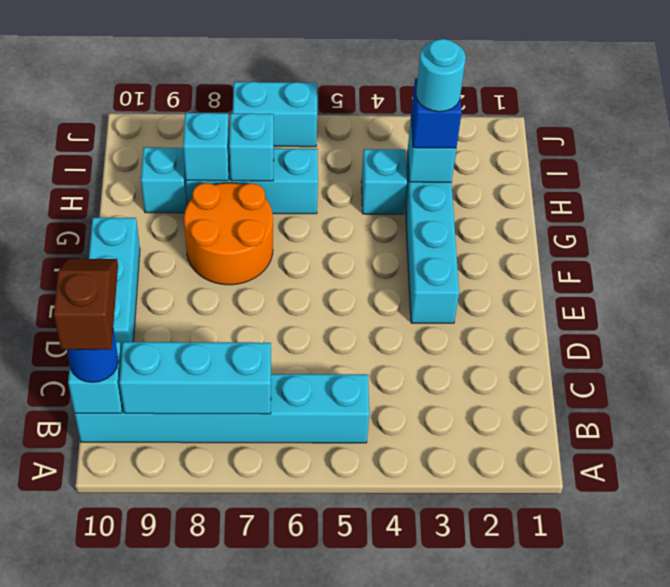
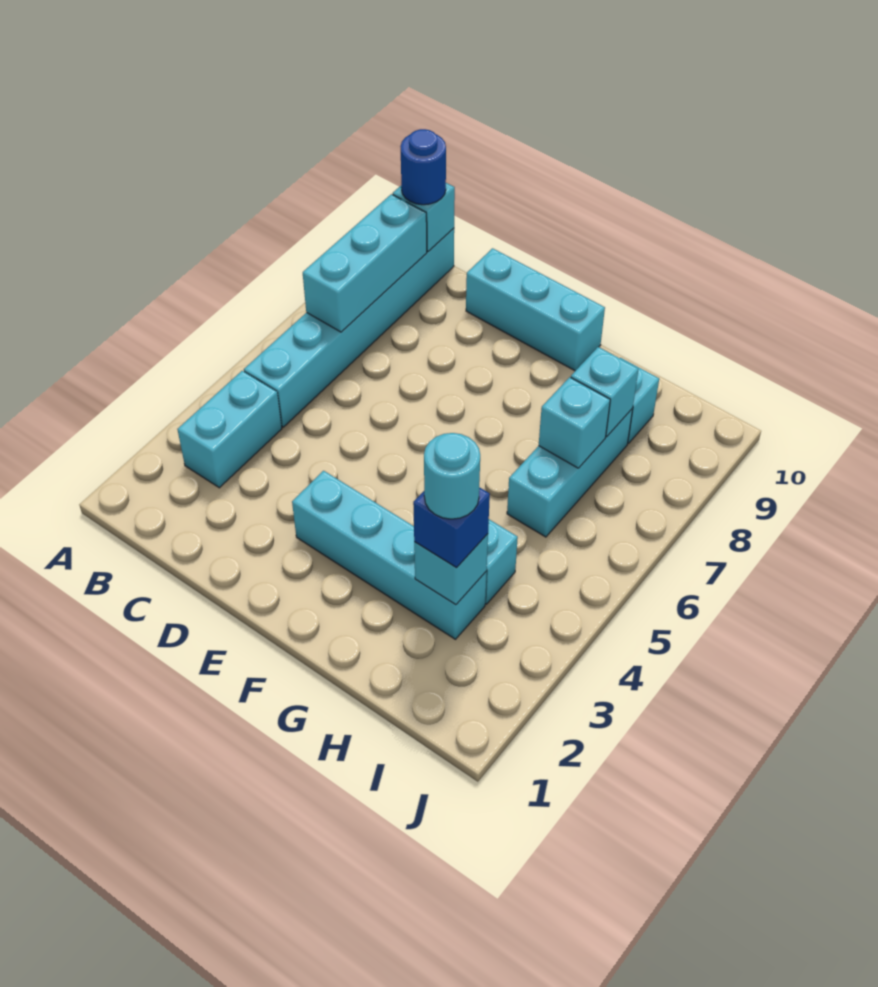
brown slope B10:C10 level 4 top B -> none
orange round brick F7:G8 level 1 -> none
cyan brick J6:J7 level 1 -> cyan brick B3:B4 level 1

